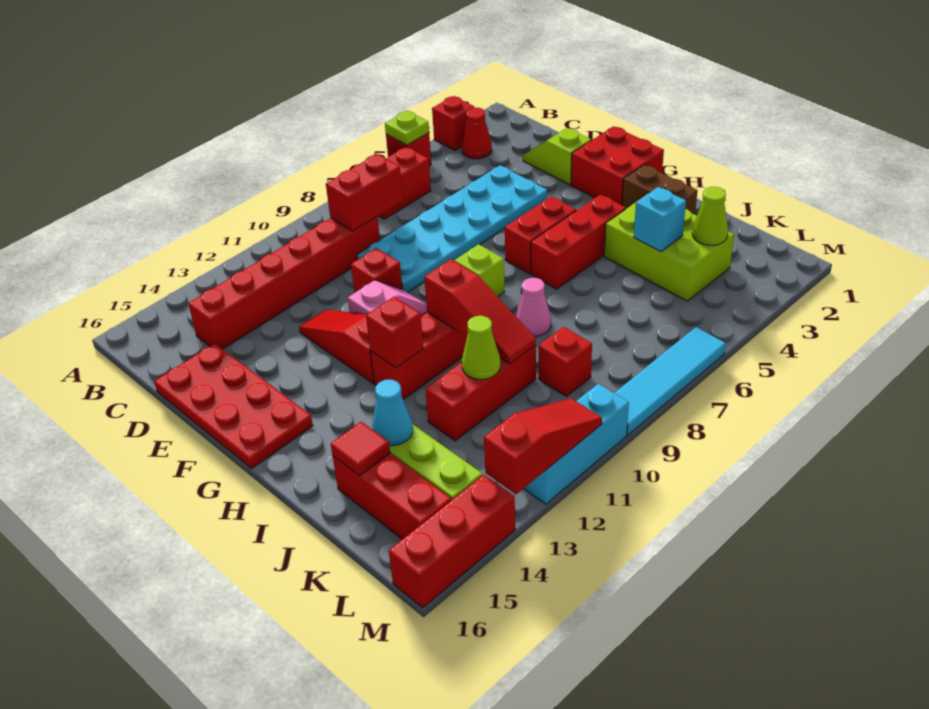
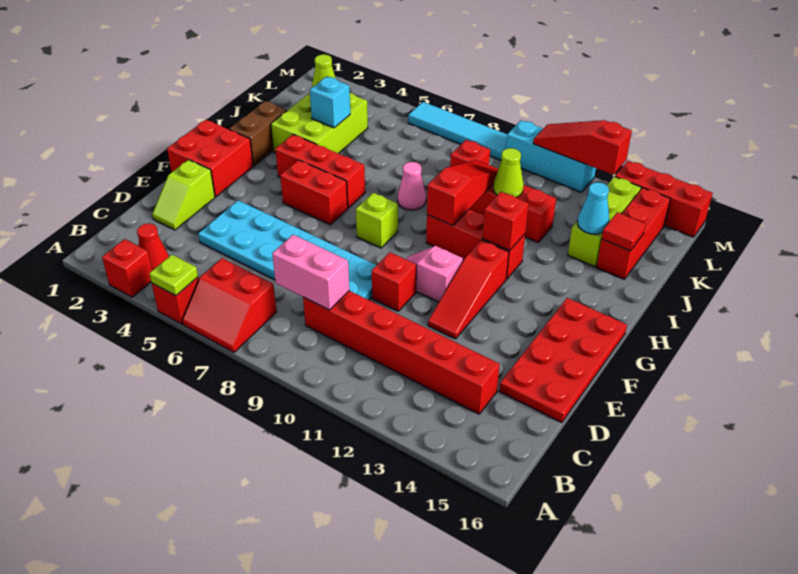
red brick C8:C9 level 2 -> pink brick C8:C9 level 2

